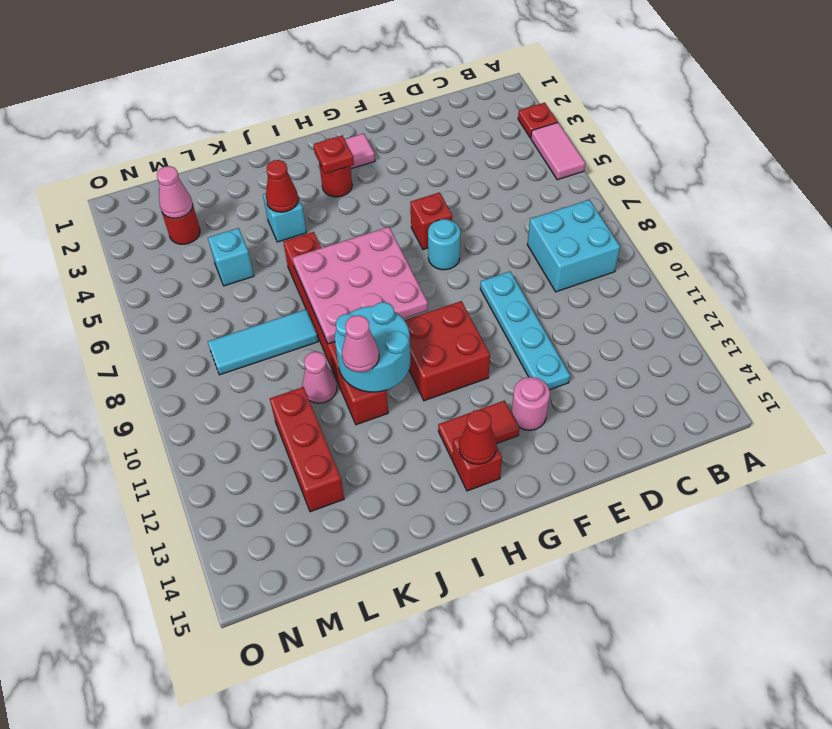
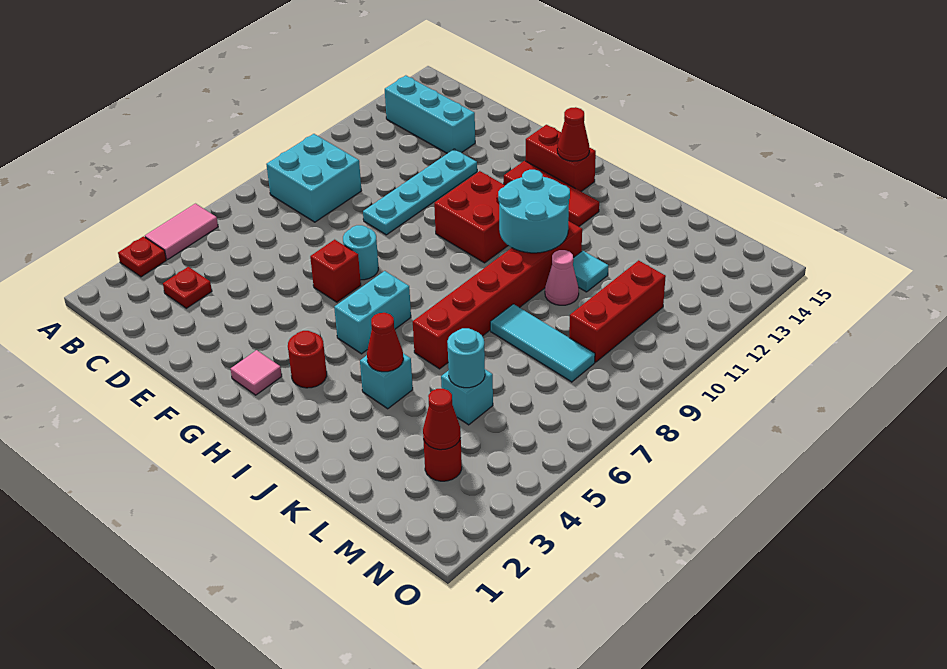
none -> cyan brick B13:D13 level 1
pink round brick F13 level 1 -> none
red tile G13:H13 level 1 -> red tile G13:I13 level 1
red plate H3 level 2 -> red plate C3 level 1
none -> cyan brick H5:H6 level 1
pink plate H7:J9 level 2 -> none
red brick H14 level 1 -> red brick G14:H14 level 1
pink cone J11 level 3 -> none
none -> cyan tile K11 level 1
none -> cyan round brick L5 level 2
red brick L11:L13 level 1 -> red brick M9:M11 level 1
pink cone M3 level 2 -> red cone M3 level 2

